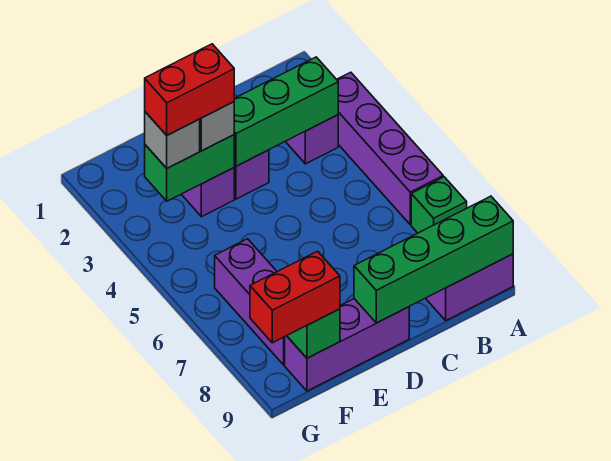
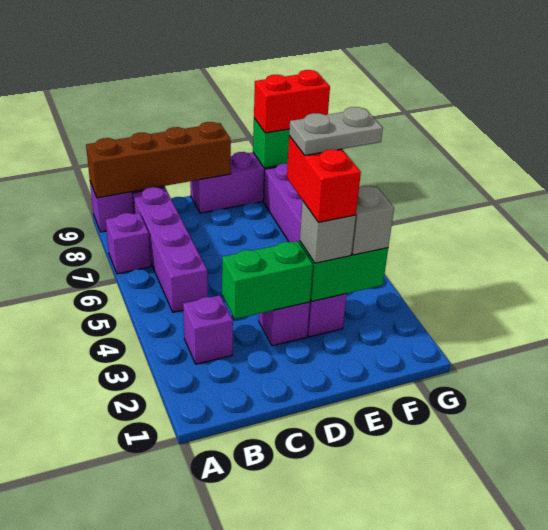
purple brick A3:A6 level 1 -> purple brick B5:B8 level 1
green brick A7 level 1 -> purple brick A7 level 1
green brick A9:D9 level 2 -> brown brick A9:D9 level 2
green brick B3:D3 level 2 -> green brick C3:D3 level 2
red brick E3:F3 level 4 -> red brick E3:E4 level 4
none -> grey plate E4:F4 level 5

